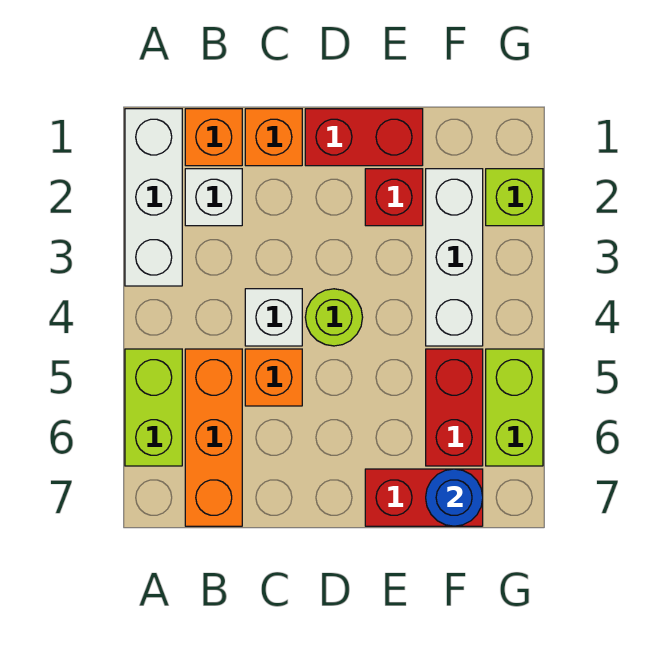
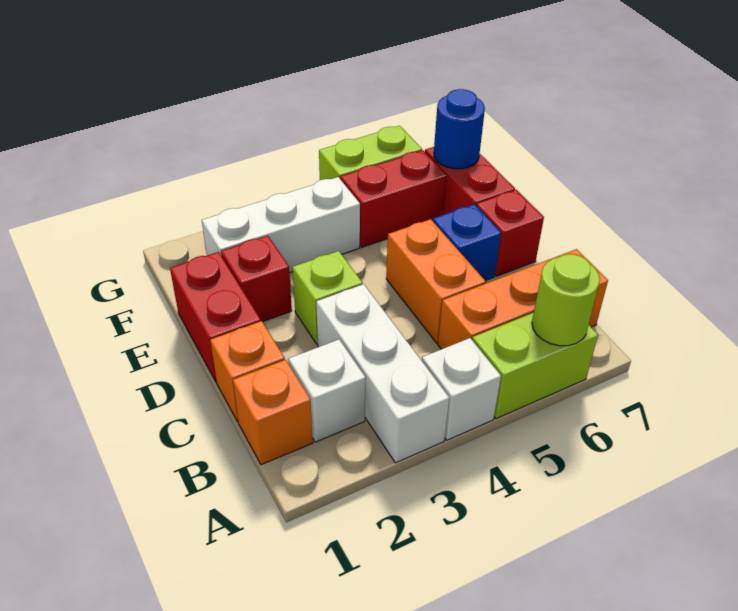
white brick A1:A3 level 1 -> white brick A3:C3 level 1
white brick C4 level 1 -> white brick A4 level 1
orange brick C5 level 1 -> orange brick C5:D5 level 1
lime round brick D4 level 1 -> lime round brick A6 level 2
none -> blue brick D6 level 1
none -> red brick D7 level 1
lime brick G2 level 1 -> lime brick D3 level 1

